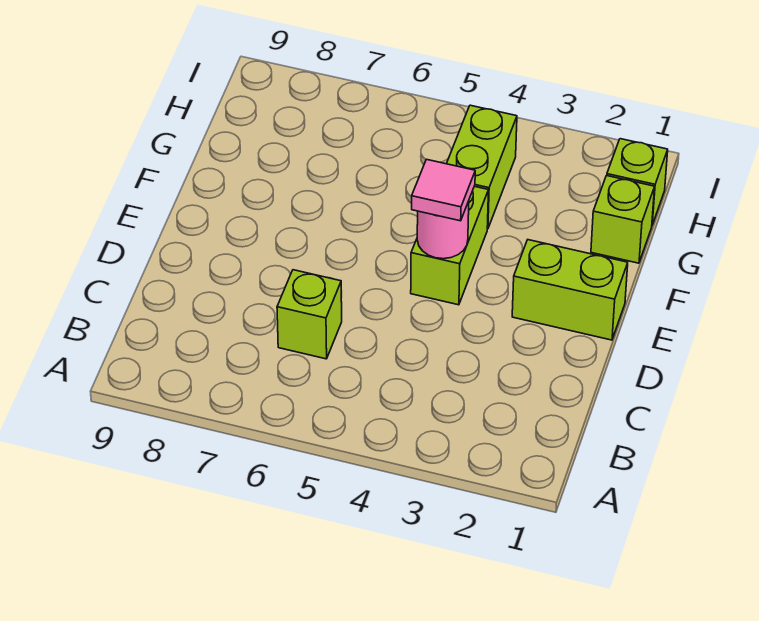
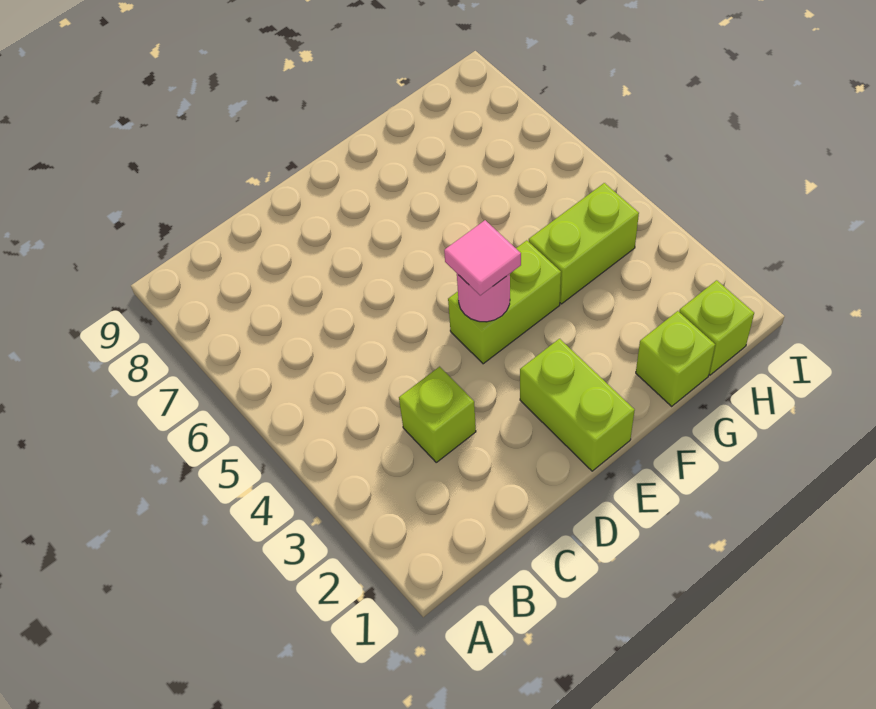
lime brick C6 level 1 -> lime brick C3 level 1

